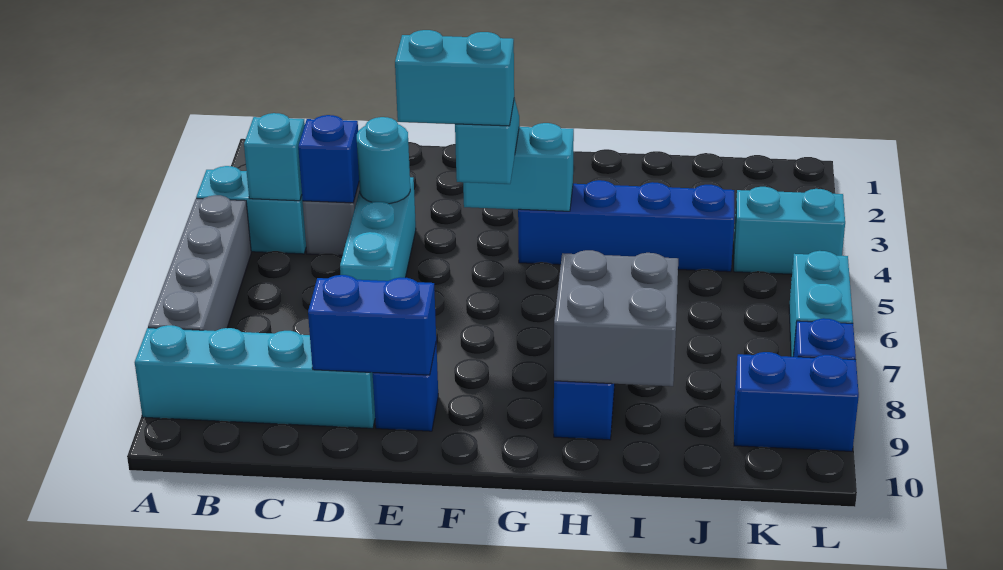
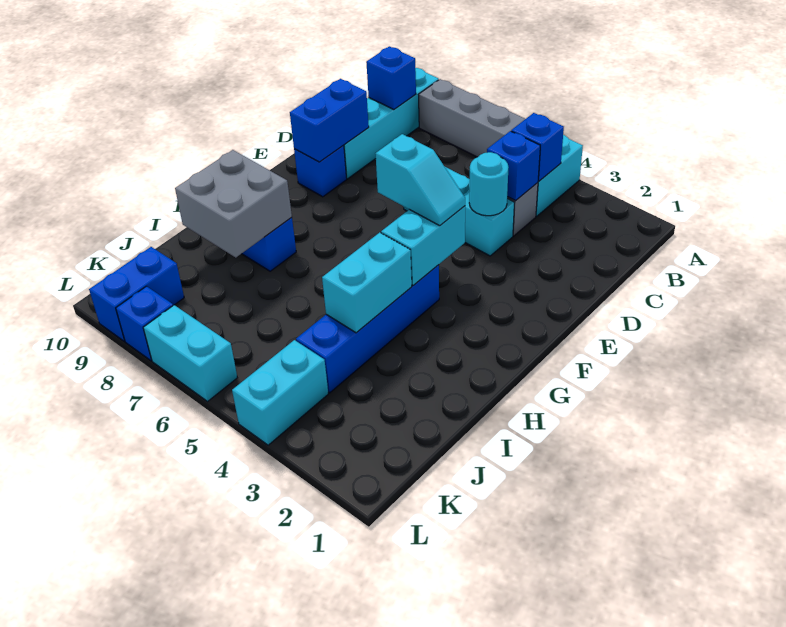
cyan brick B4 level 2 -> blue brick B4 level 2
none -> blue brick B9 level 2
cyan brick E5:F5 level 4 -> cyan brick H4:I4 level 2

